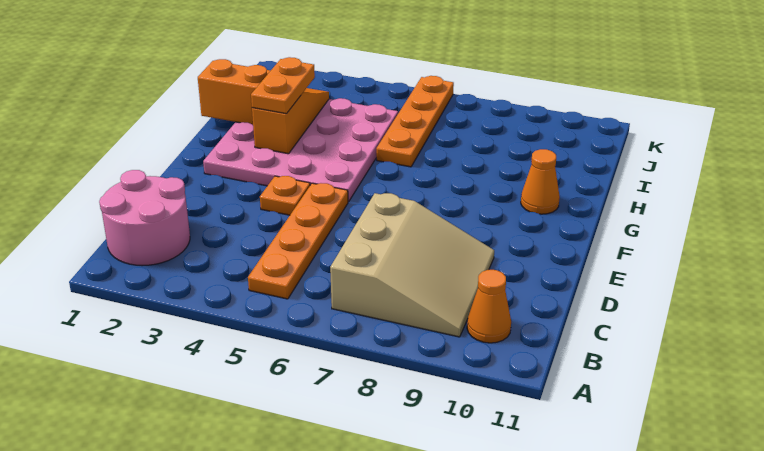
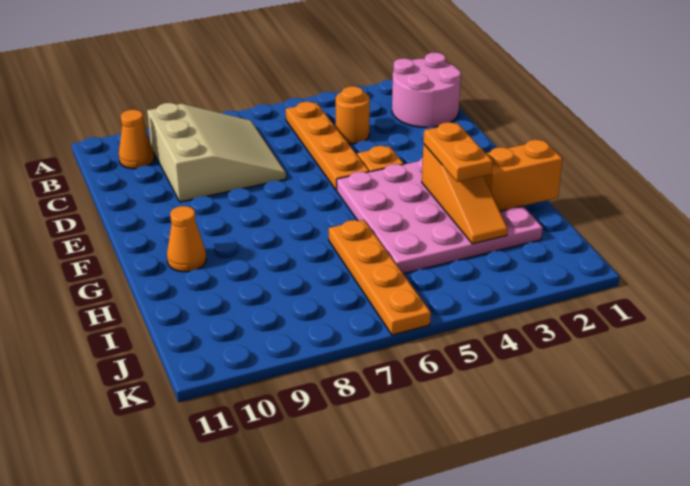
tan slope B7:D9 level 1 top 7 -> tan slope B7:D9 level 1 top 9
none -> orange round brick C4 level 1

